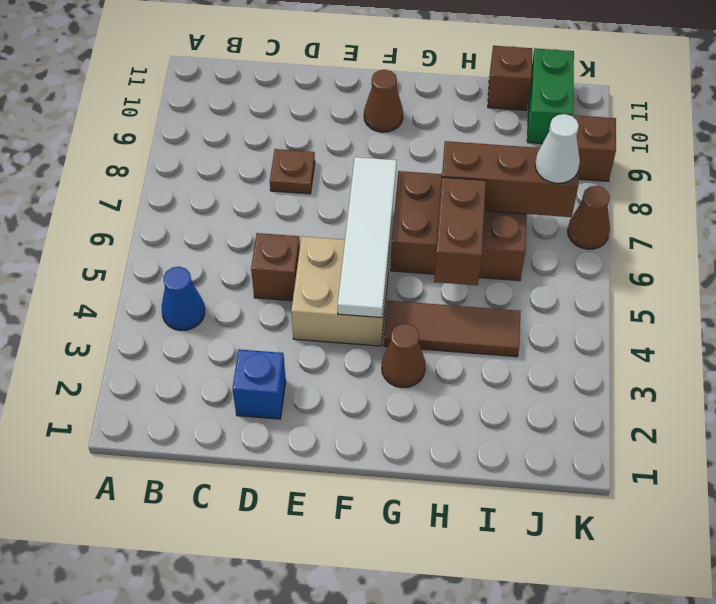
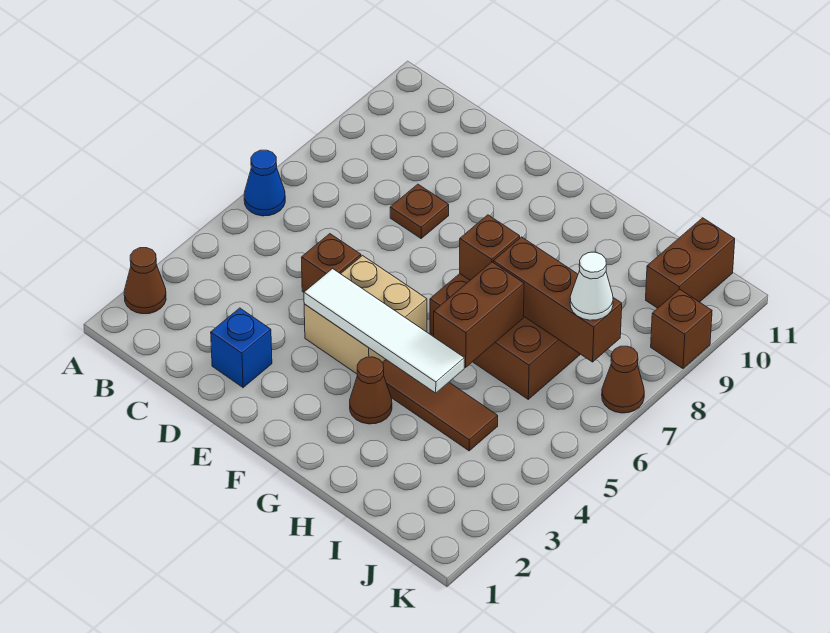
blue cone B4 level 1 -> blue cone A6 level 1
white tile F4:F7 level 2 -> white tile E4:H4 level 2
brown cone F10 level 1 -> brown cone A2 level 1
brown brick I11 level 1 -> brown brick G7 level 2
green brick J10:J11 level 1 -> brown brick J10:J11 level 1

